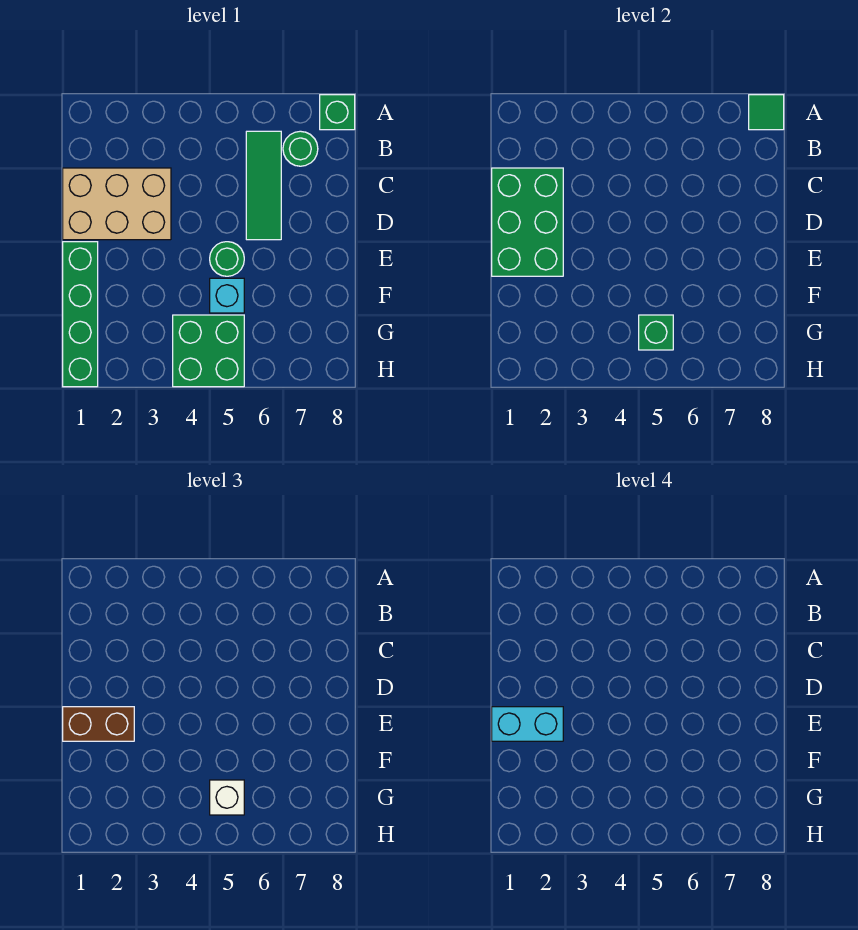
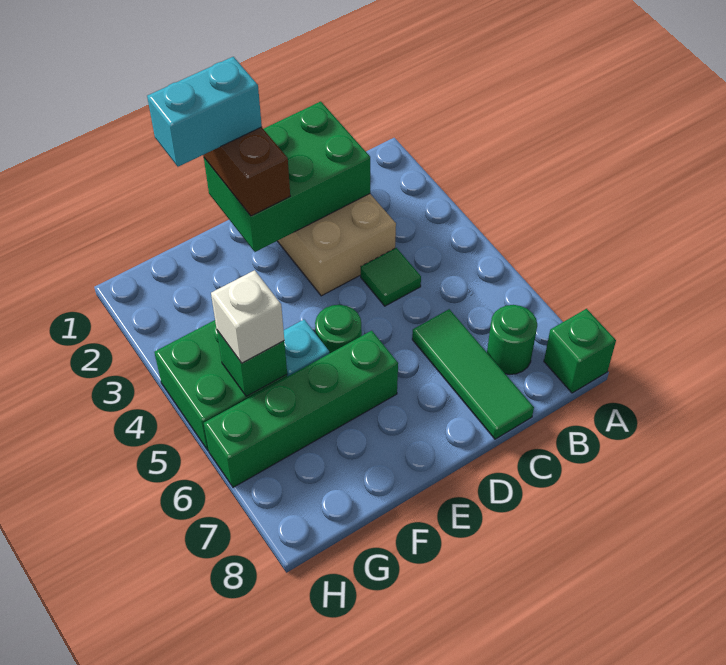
green tile A8 level 2 -> green tile C4 level 1
green tile B6:D6 level 1 -> green tile C6:C8 level 1
green brick E1:H1 level 1 -> green brick E6:H6 level 1
cyan brick E1:E2 level 4 -> cyan brick E1:F1 level 4

